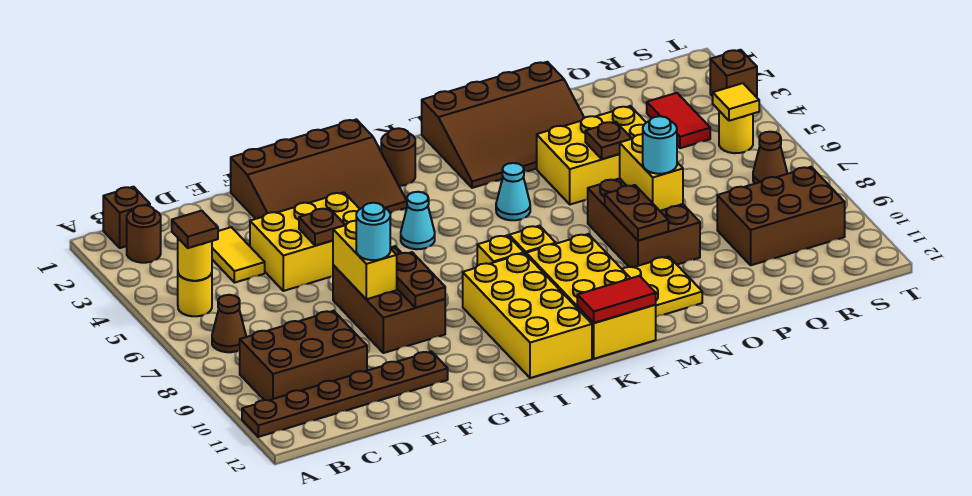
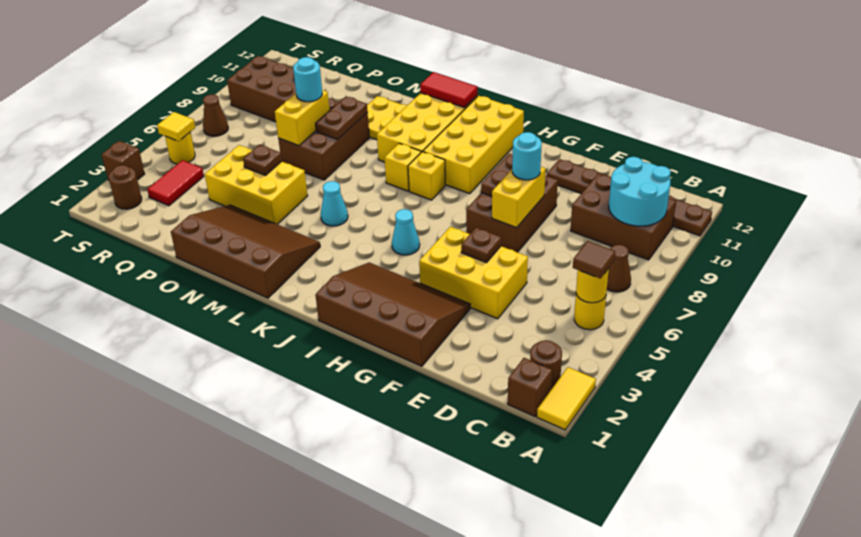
none -> cyan round brick B9:C10 level 2
yellow tile D3:D4 level 1 -> yellow tile A1:A2 level 1
brown round brick J2 level 1 -> brown round brick S2 level 1

